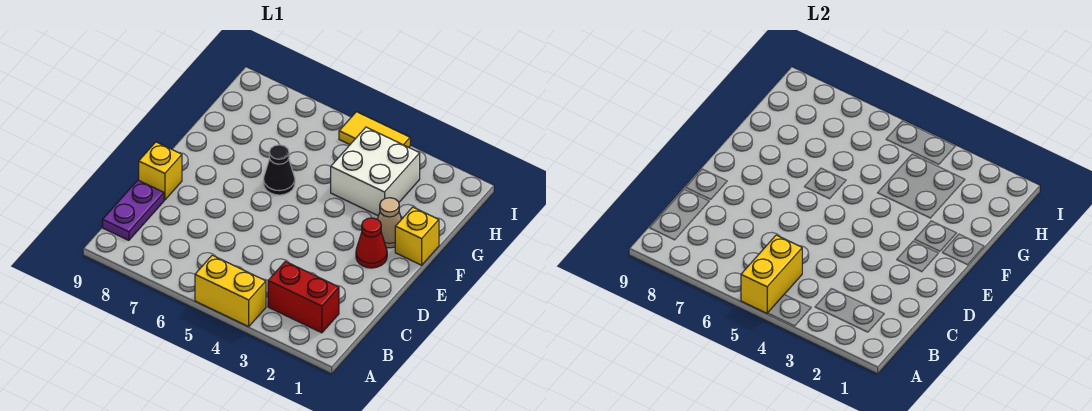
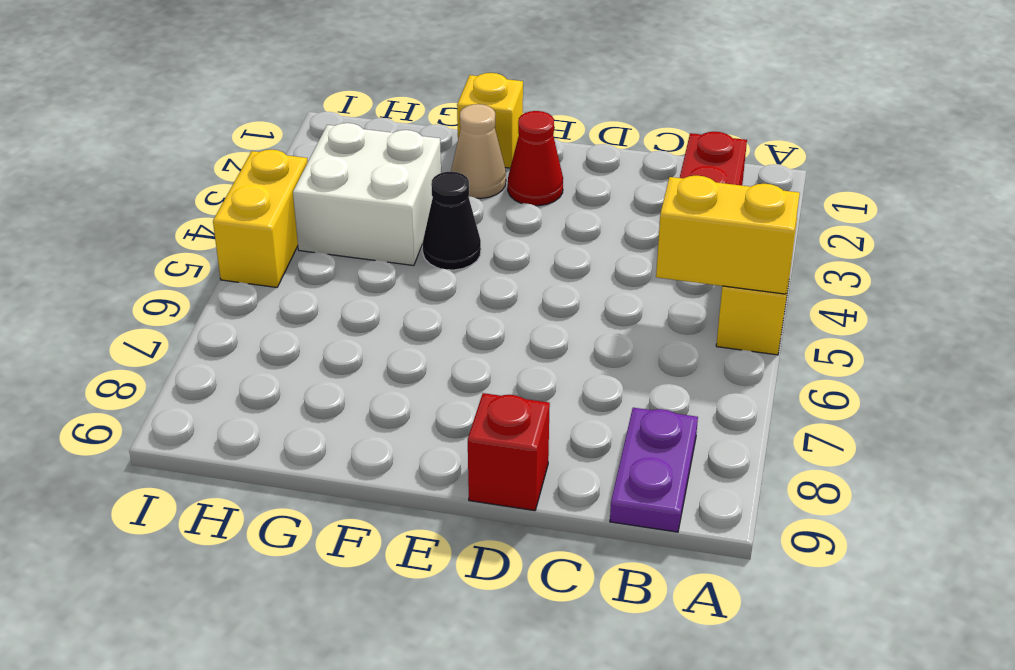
purple plate B9:C9 level 1 -> purple plate B8:B9 level 1
yellow brick D9 level 1 -> red brick D9 level 1
black cone F6 level 1 -> black cone F4 level 1
yellow tile I4:I5 level 1 -> yellow brick I4:I5 level 1

